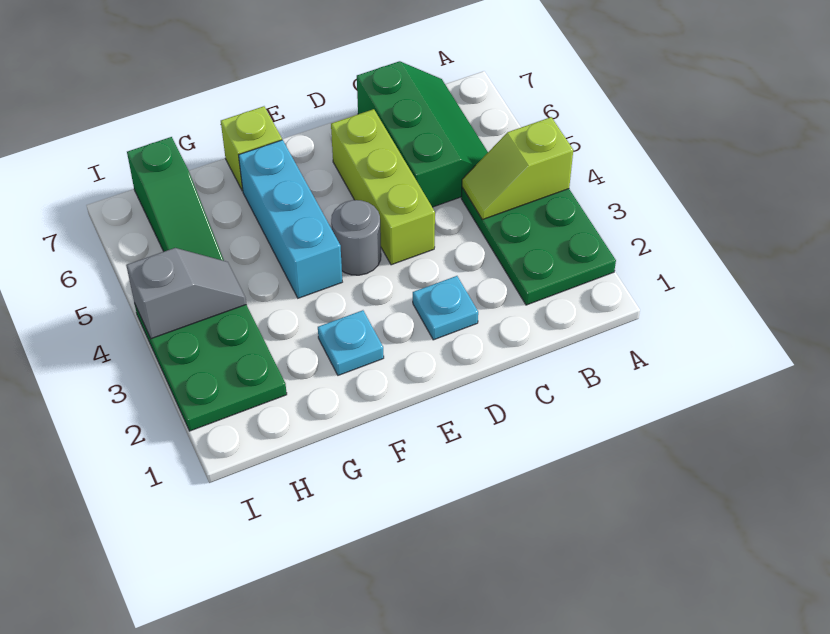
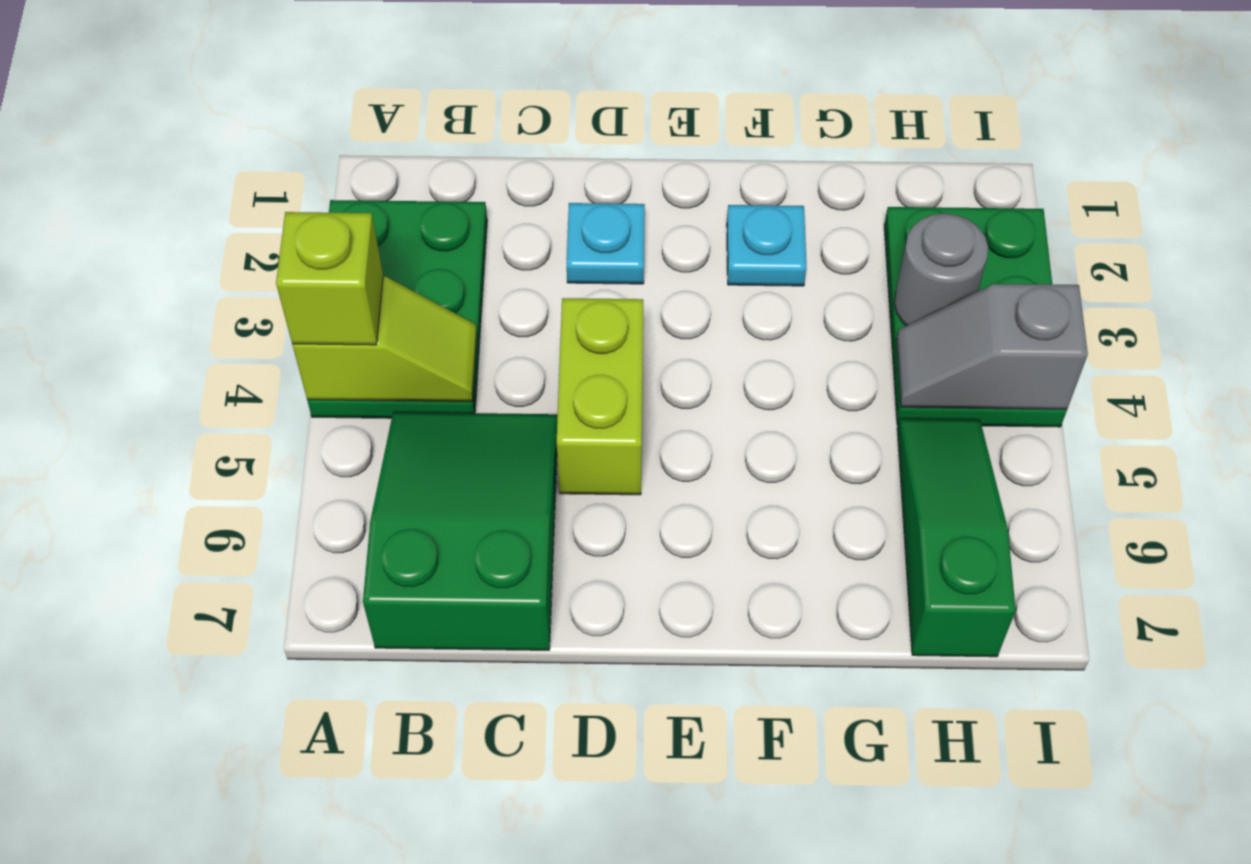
green slope B5:C7 level 1 top C -> green slope B5:C7 level 1 top 7
lime brick D4:D6 level 1 -> lime brick D4:D5 level 1
grey round brick E4 level 1 -> grey round brick H3 level 2
cyan brick F4:F6 level 1 -> none
lime brick F7 level 1 -> lime brick A4 level 3

